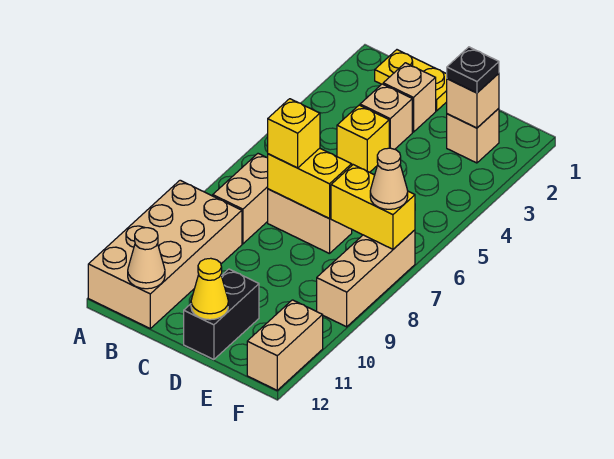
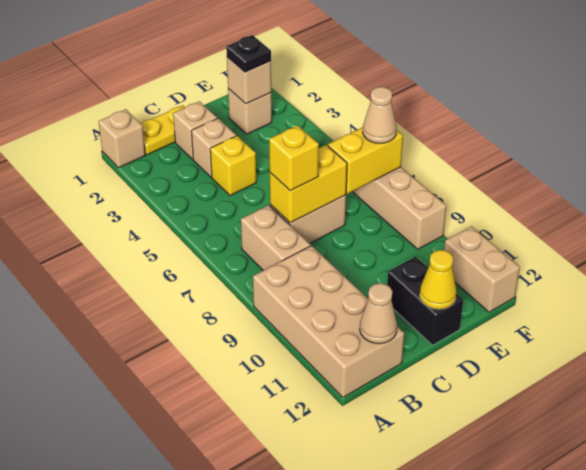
none -> tan brick A1 level 1

